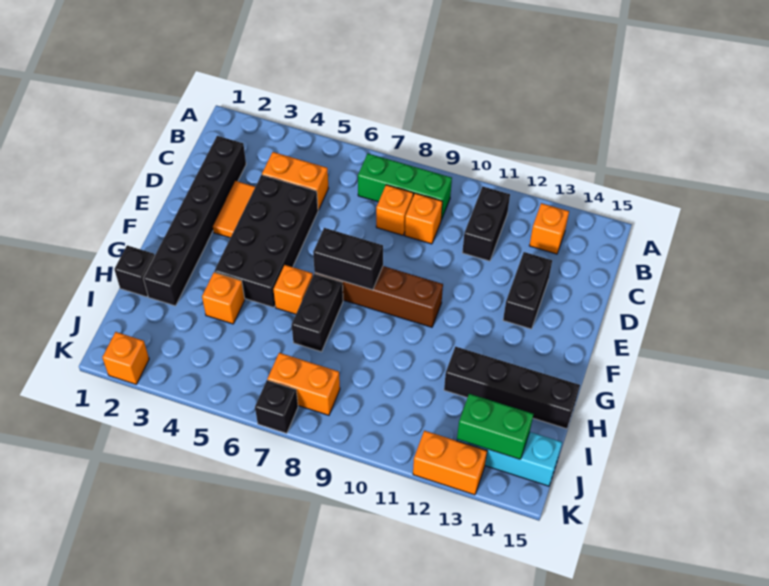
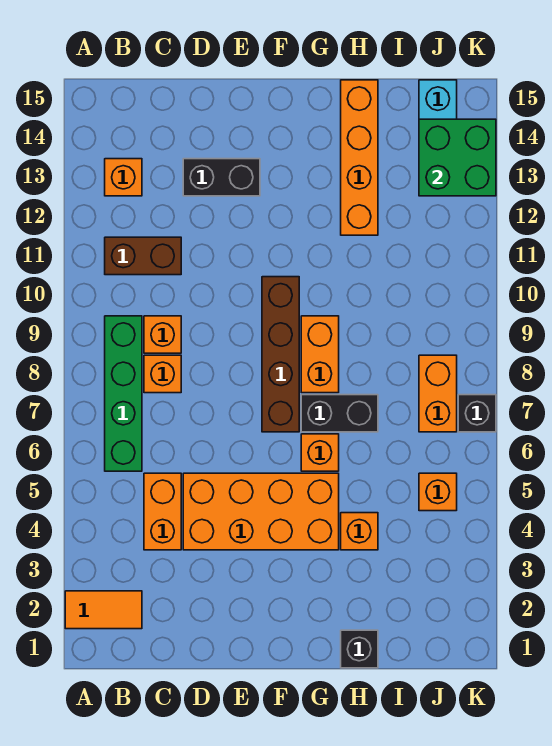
green brick B7:B9 level 1 -> green brick B6:B9 level 1
black brick B11:C11 level 1 -> brown brick B11:C11 level 1
black brick C2:H2 level 1 -> none
orange tile D3:E3 level 1 -> orange tile A2:B2 level 1
black brick D4:G5 level 1 -> orange brick D4:G5 level 1
black brick F7:F8 level 2 -> none
black brick H12:H15 level 1 -> orange brick H12:H15 level 1
green brick J13:J14 level 2 -> green brick J13:K14 level 2
orange brick K2 level 1 -> orange brick J5 level 1
orange brick K12:K13 level 1 -> orange brick G8:G9 level 1

